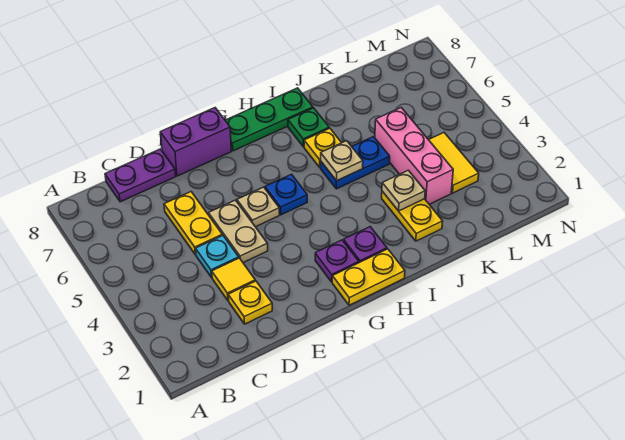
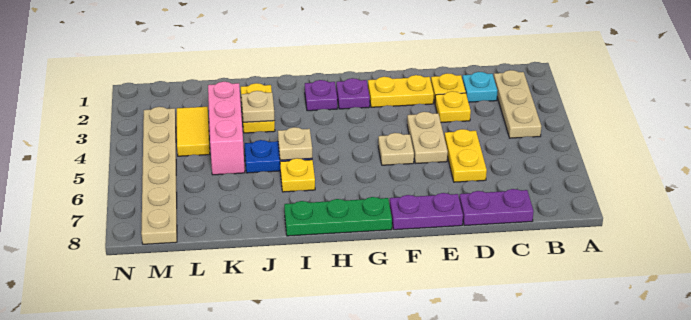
none -> tan plate B2:B4 level 1
yellow tile D3 level 1 -> yellow plate D3 level 1
cyan plate D4 level 1 -> cyan plate C2 level 1
purple brick E8:F8 level 1 -> purple plate E8:F8 level 1
yellow plate G1:H1 level 1 -> yellow plate E2:F2 level 1
blue plate G5 level 1 -> none
green plate I7 level 1 -> none
none -> tan plate M3:M8 level 1

